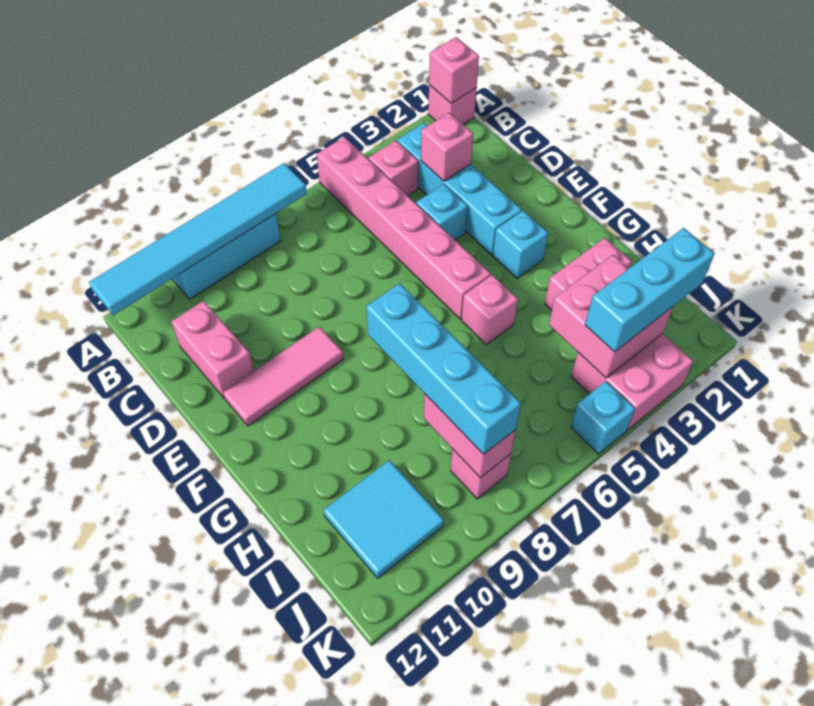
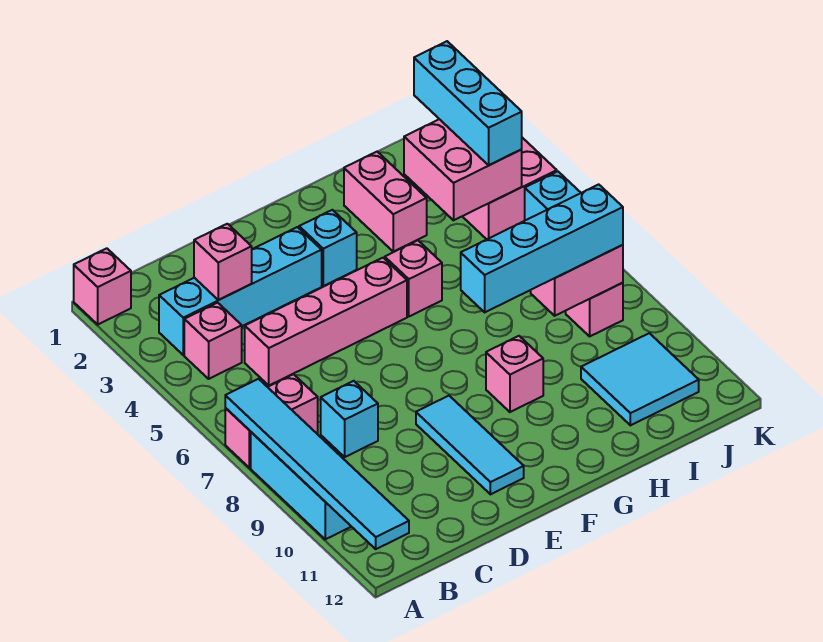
pink brick A1 level 2 -> pink brick G9 level 1
pink brick A5:F5 level 1 -> pink brick C5:F5 level 1
pink brick C11:D11 level 1 -> pink brick A7:B7 level 1
cyan brick D4 level 1 -> cyan brick C8 level 1
pink tile E9:E11 level 1 -> cyan tile E9:E11 level 1

